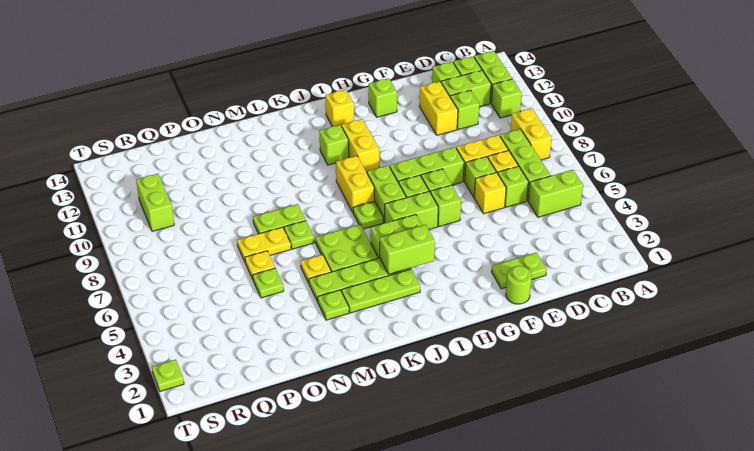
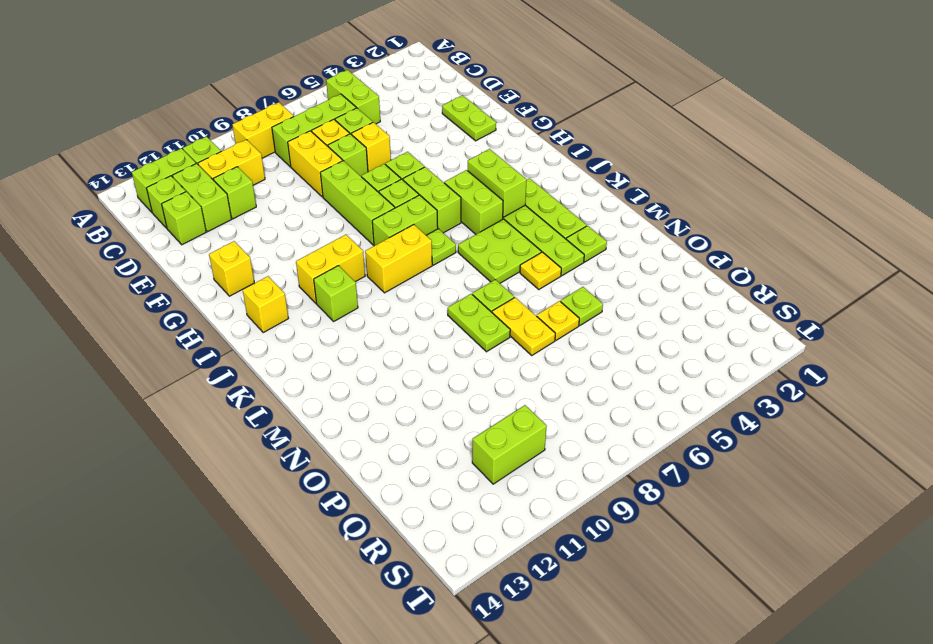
yellow brick E11:E12 level 1 -> yellow brick C10:C11 level 1
lime round brick F1 level 1 -> none
lime brick G13 level 1 -> yellow brick G13 level 1
lime plate T2 level 1 -> none

